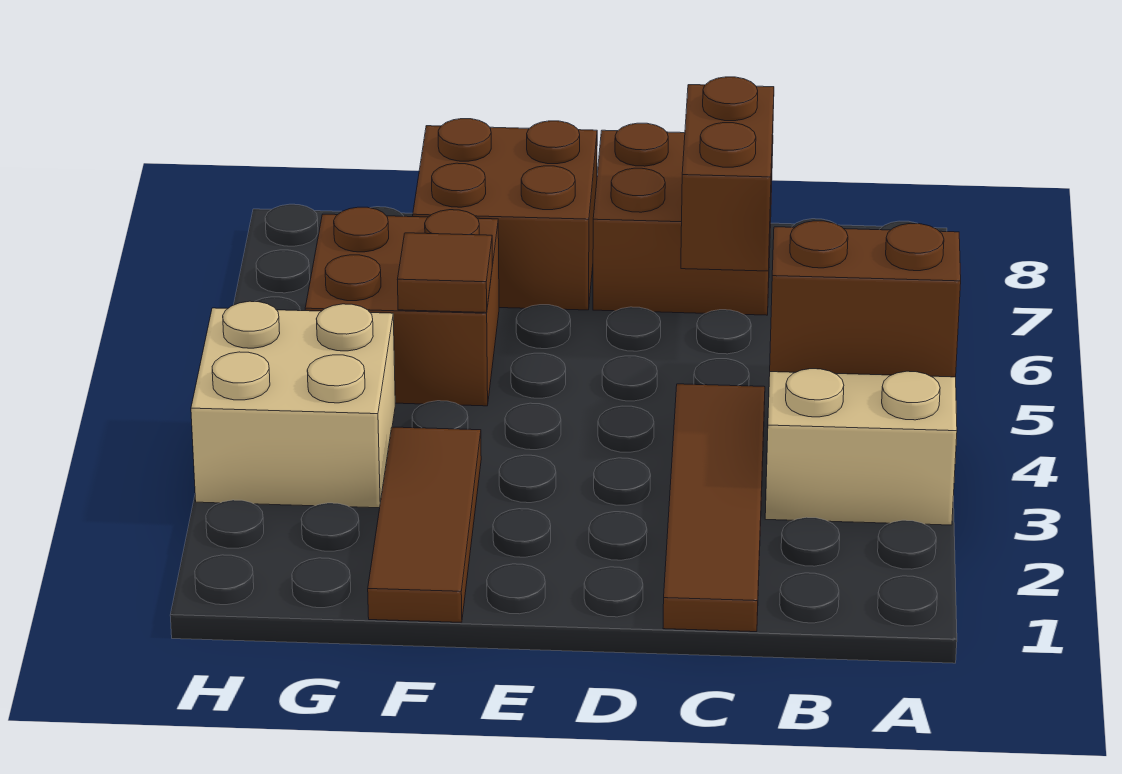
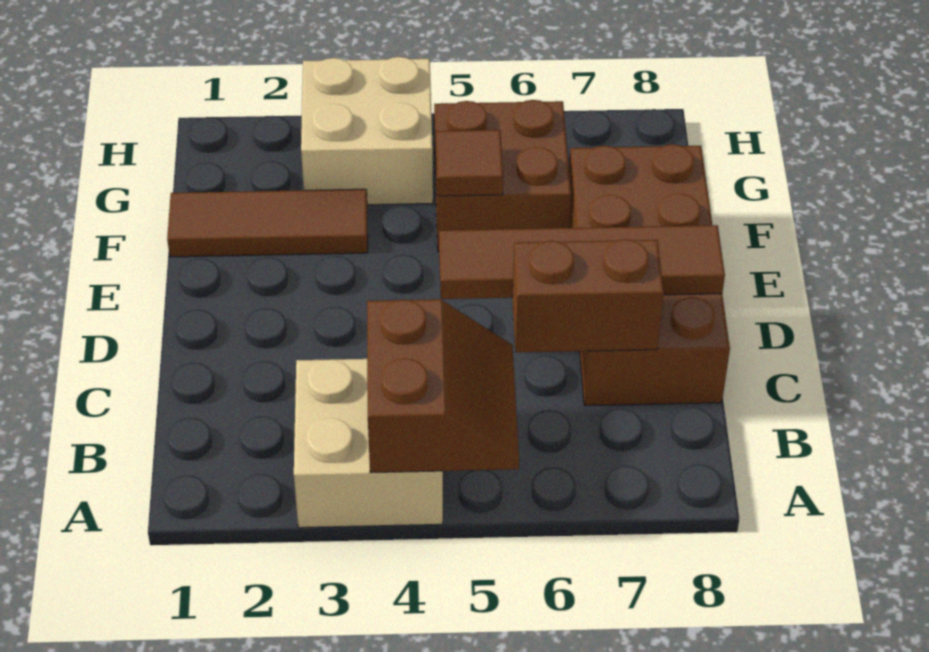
brown tile C1:C4 level 1 -> brown tile D5:D8 level 2

